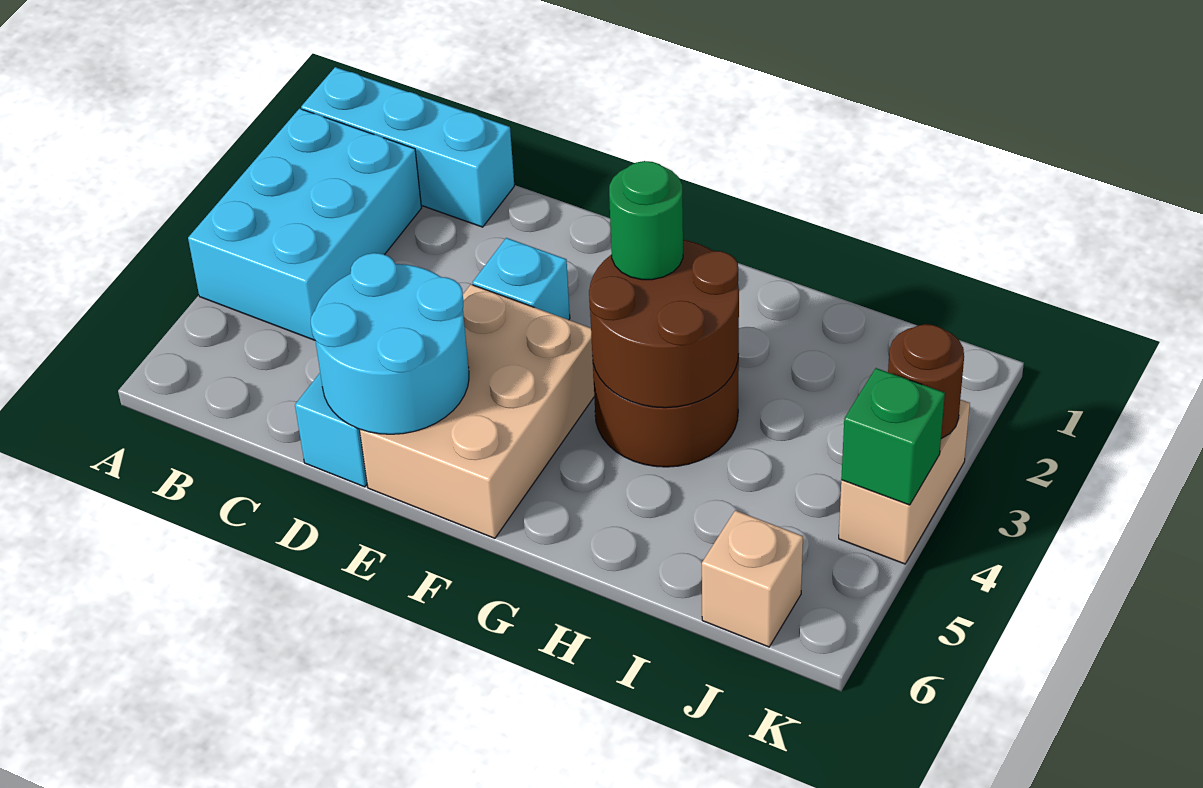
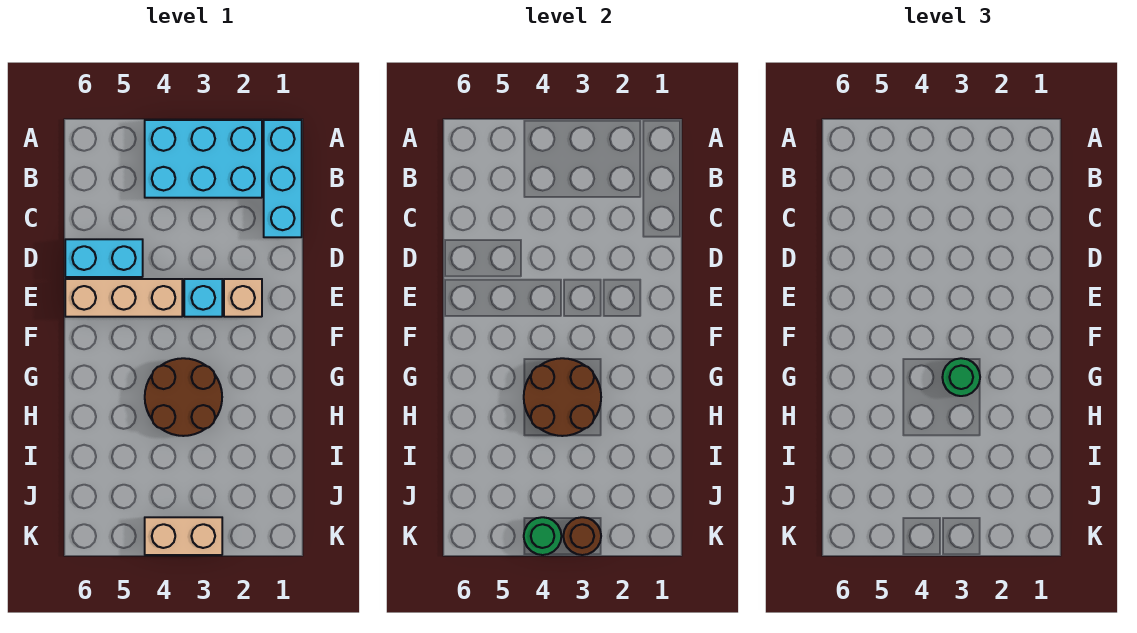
cyan round brick D5:E6 level 2 -> none
tan brick E4:F6 level 1 -> tan brick E4:E6 level 1
tan brick J6 level 1 -> tan brick E2 level 1
green brick K4 level 2 -> green round brick K4 level 2

